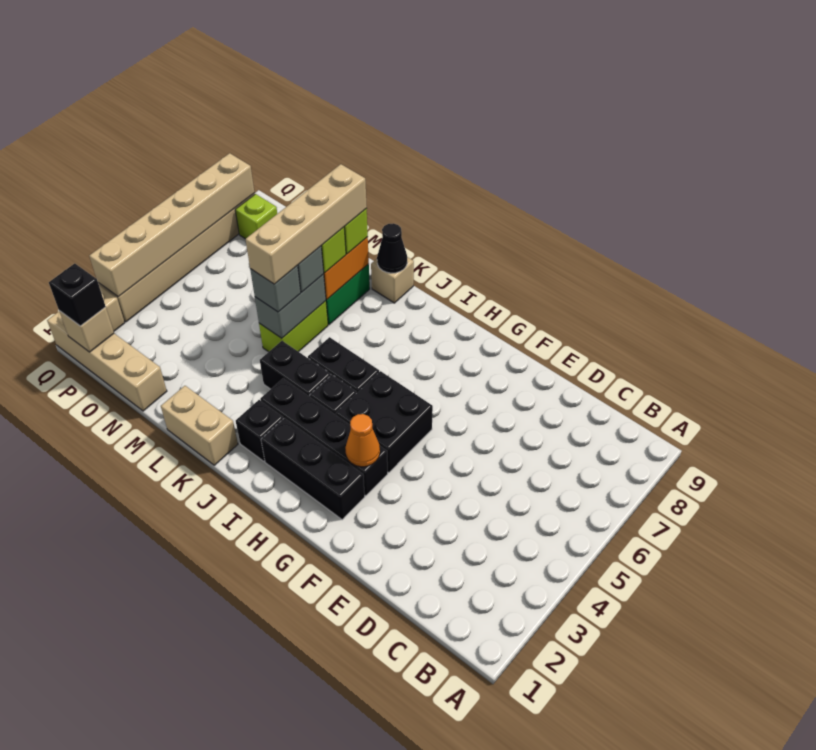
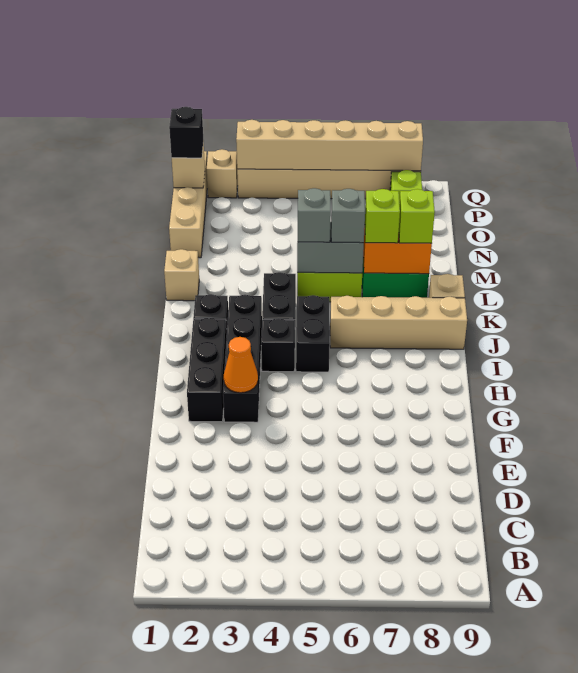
black brick G4:H5 level 1 -> none
tan brick K1:L1 level 1 -> tan brick L1 level 1
black cone K9 level 2 -> none
tan brick L5:L8 level 4 -> tan brick J6:J9 level 1

